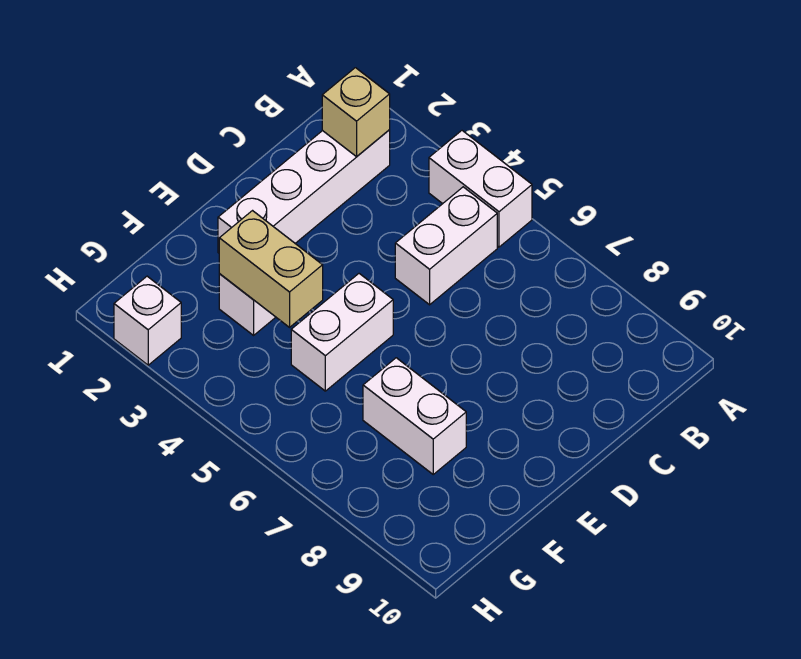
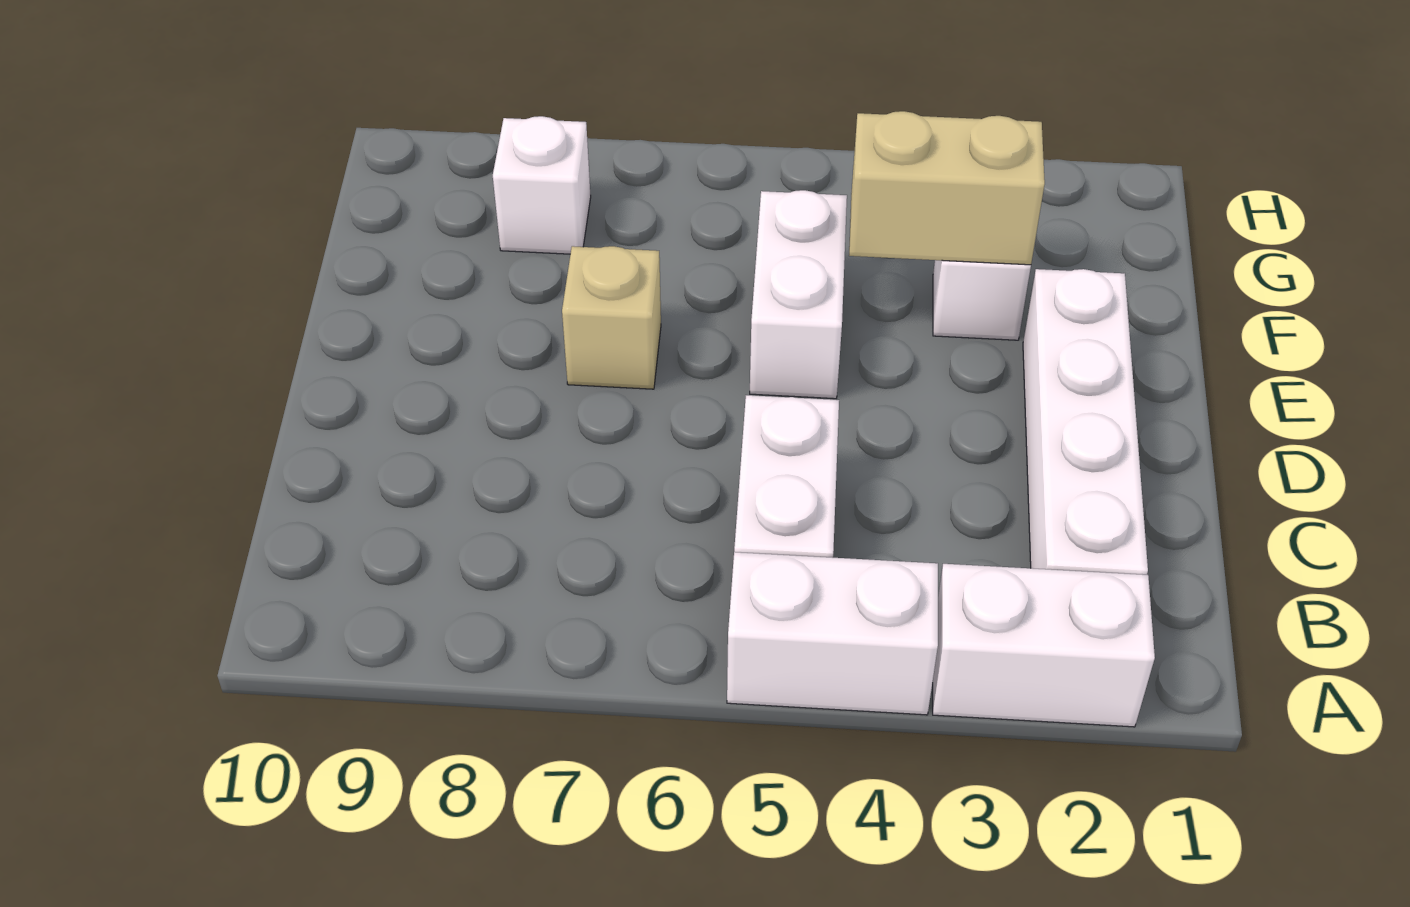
tan brick B2 level 2 -> tan brick E7 level 1
white brick F7:F8 level 1 -> white brick A2:A3 level 1
white brick H2 level 1 -> white brick G8 level 1

